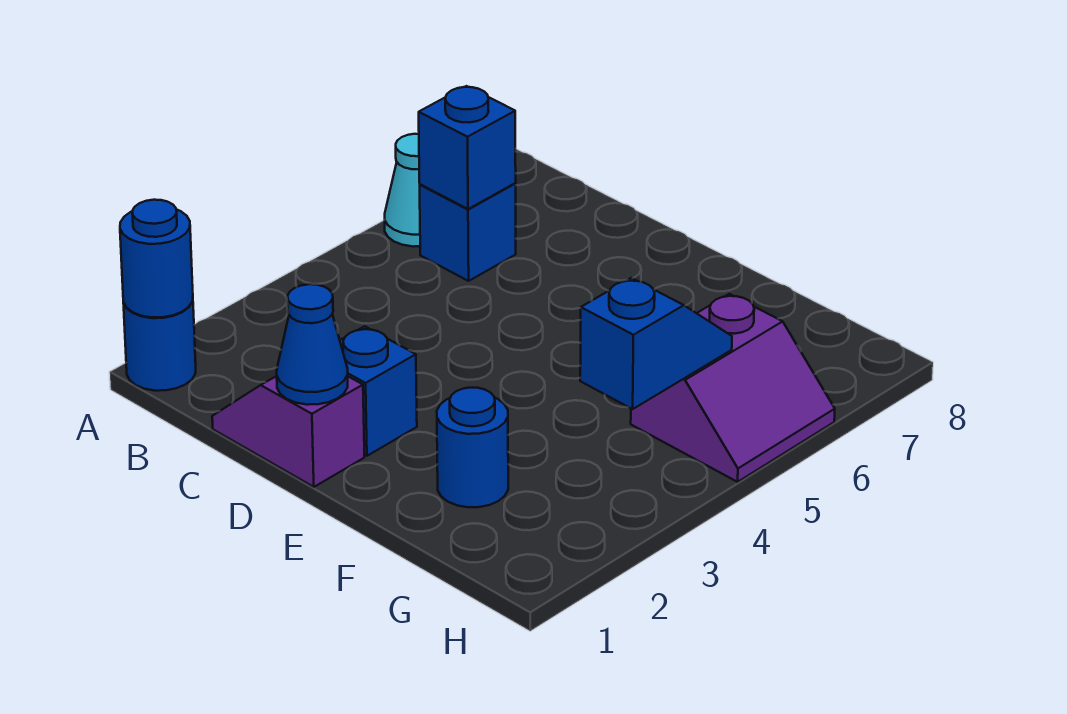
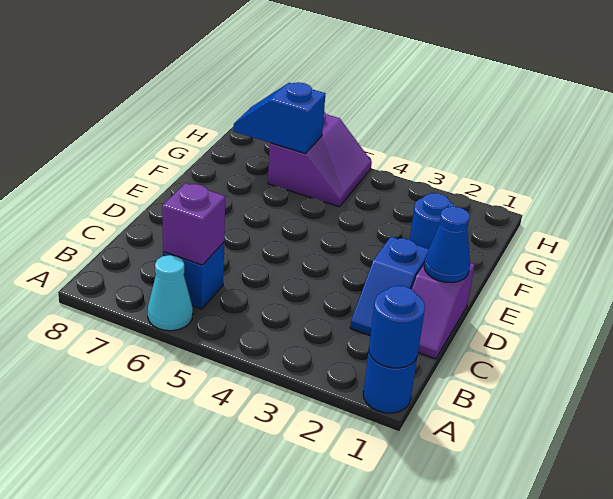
blue brick B6 level 2 -> purple brick B6 level 2
blue slope G4:G5 level 2 top 4 -> blue slope G6:G7 level 2 top 6
purple slope G5:H6 level 1 top G -> purple slope G5:H6 level 1 top 6

